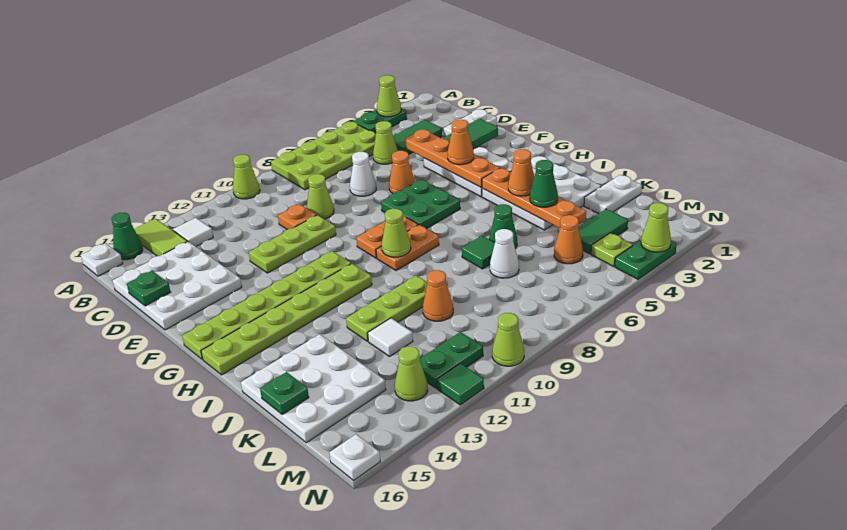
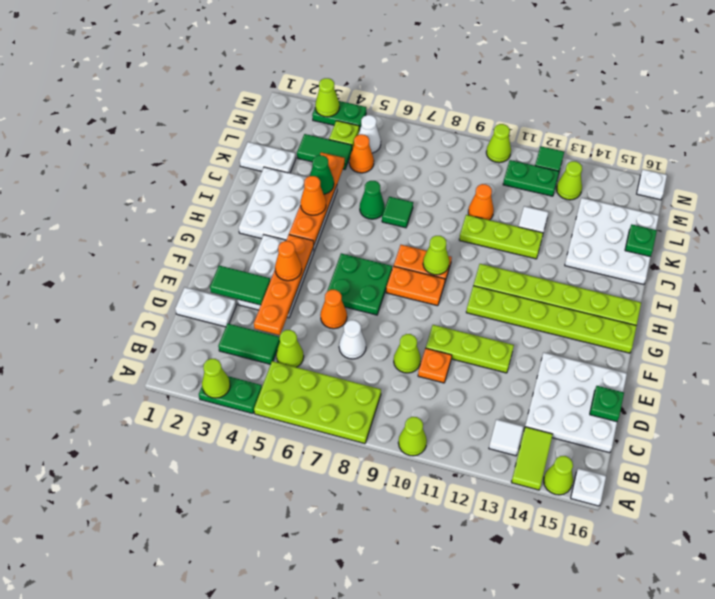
green cone A15 level 1 -> lime cone A15 level 1
white cone K7 level 1 -> white cone M5 level 1

